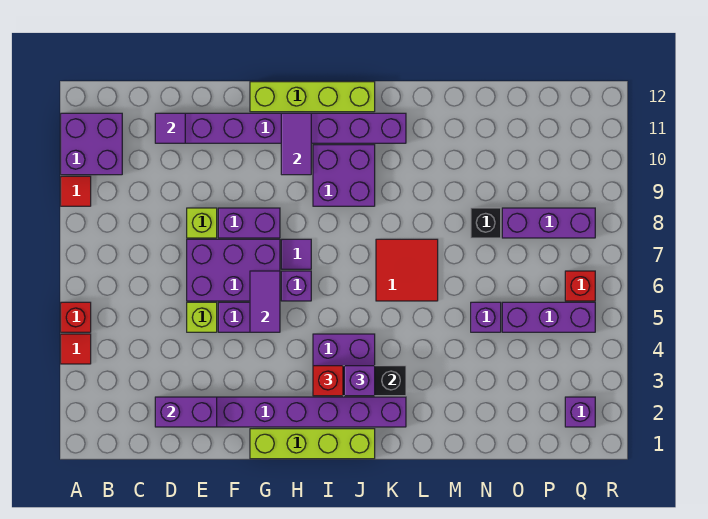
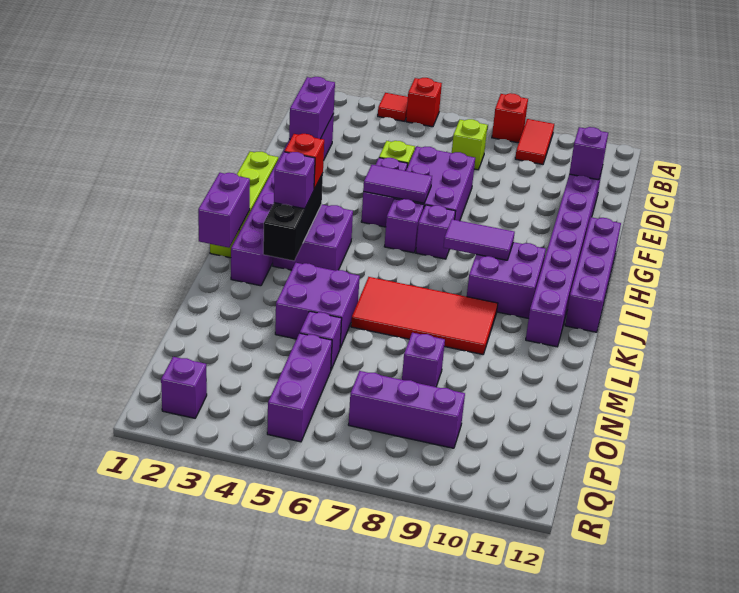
red tile A9 level 1 -> red tile A9:B9 level 1
purple brick A10:B11 level 1 -> purple brick L4:M5 level 1
purple tile D11 level 2 -> purple brick D11 level 2
lime brick E8 level 1 -> lime brick C7 level 1
purple brick F8:G8 level 1 -> purple brick J1:K1 level 2
lime brick G12:J12 level 1 -> purple brick G12:J12 level 1
purple tile H7 level 1 -> purple brick H7 level 1
purple tile H10:H11 level 2 -> purple tile I8:I9 level 2
red tile K6:L7 level 1 -> red tile K6:L9 level 1
black brick N8 level 1 -> purple brick N8 level 1
purple brick O8:Q8 level 1 -> purple brick P7:P9 level 1
red brick Q6 level 1 -> red brick A8 level 1

